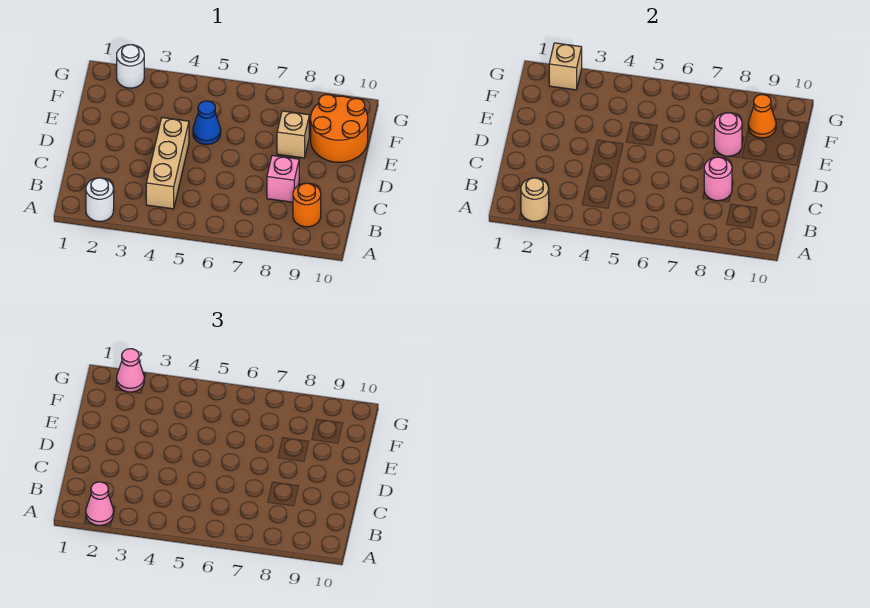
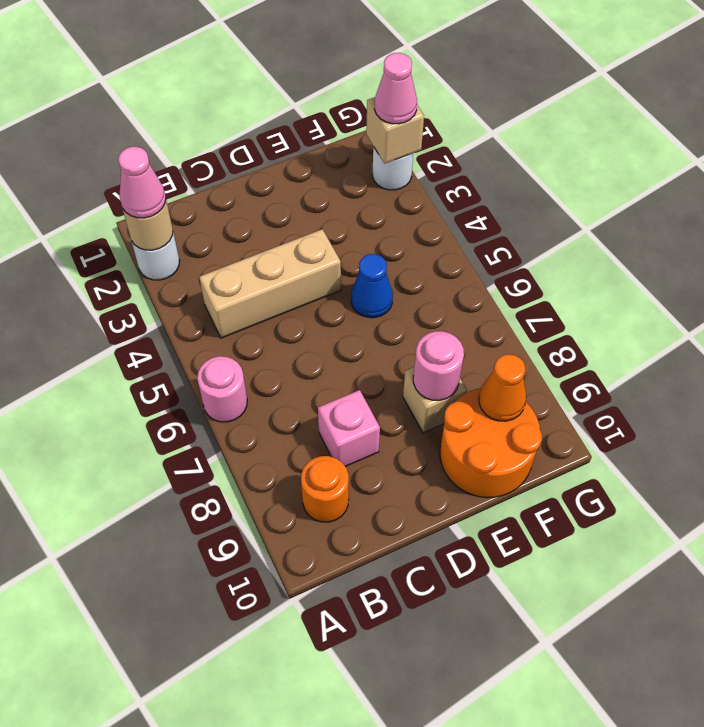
pink round brick C8 level 2 -> pink round brick A6 level 1

